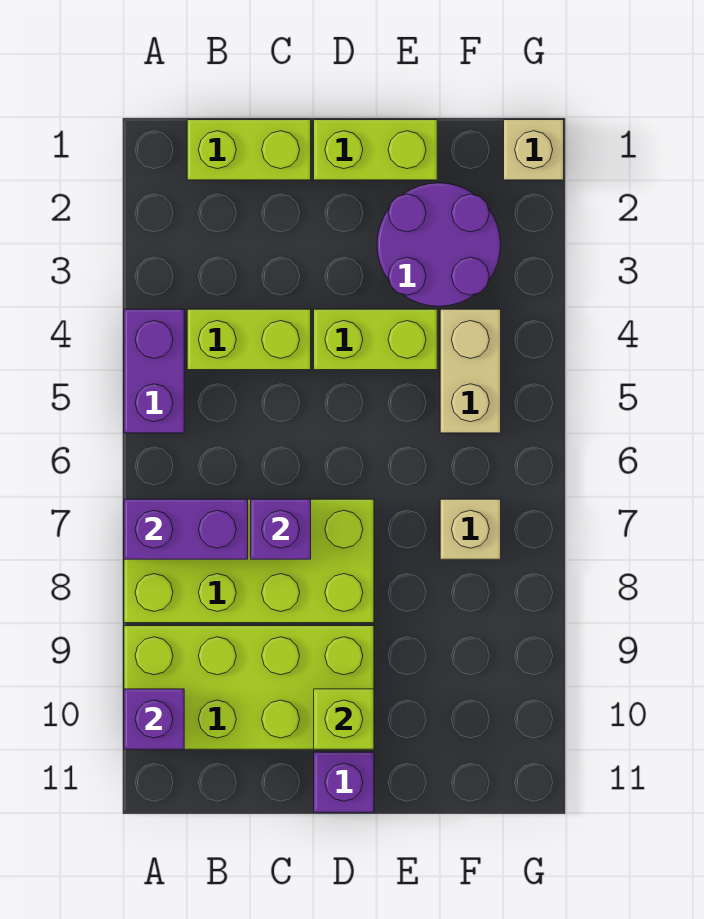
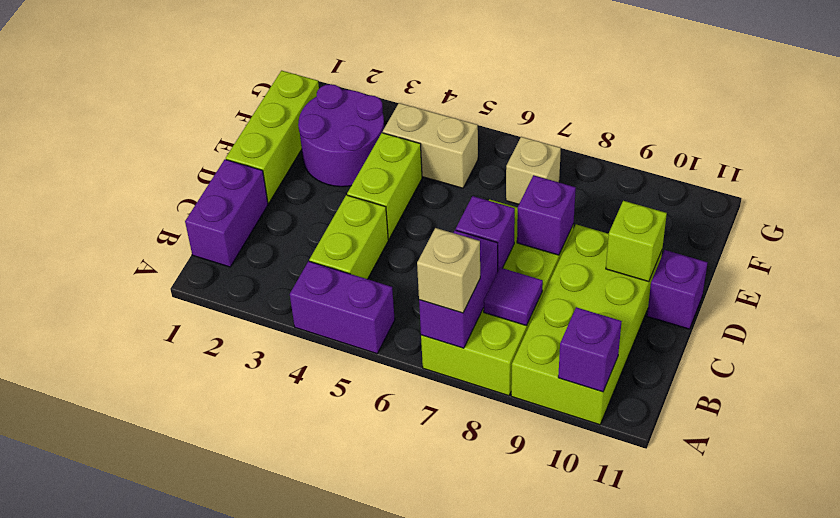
lime brick B1:C1 level 1 -> purple brick B1:C1 level 1
none -> purple tile B8 level 2
lime brick D1:E1 level 1 -> lime brick D1:F1 level 1
none -> purple brick D8 level 2
tan brick G1 level 1 -> tan brick A7 level 3

